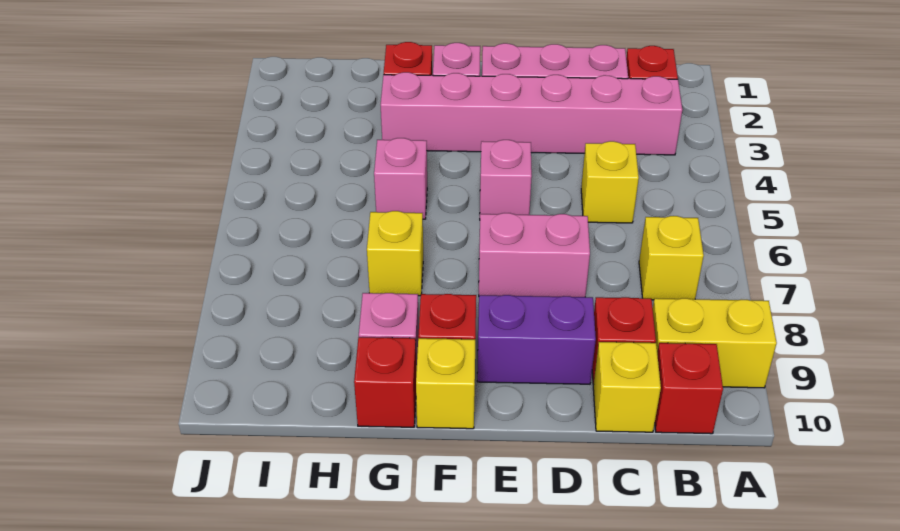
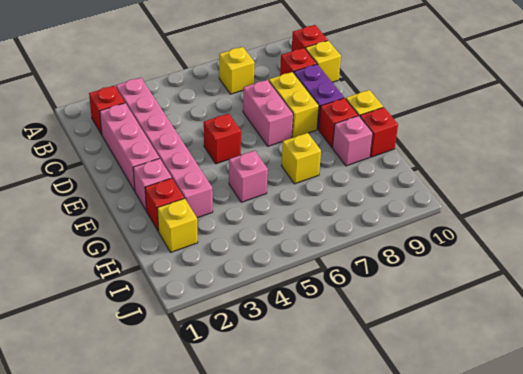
yellow brick A9:B9 level 1 -> yellow brick D8:E8 level 1
yellow brick C5 level 1 -> yellow brick H2 level 1
pink brick E5 level 1 -> red brick E5 level 1

